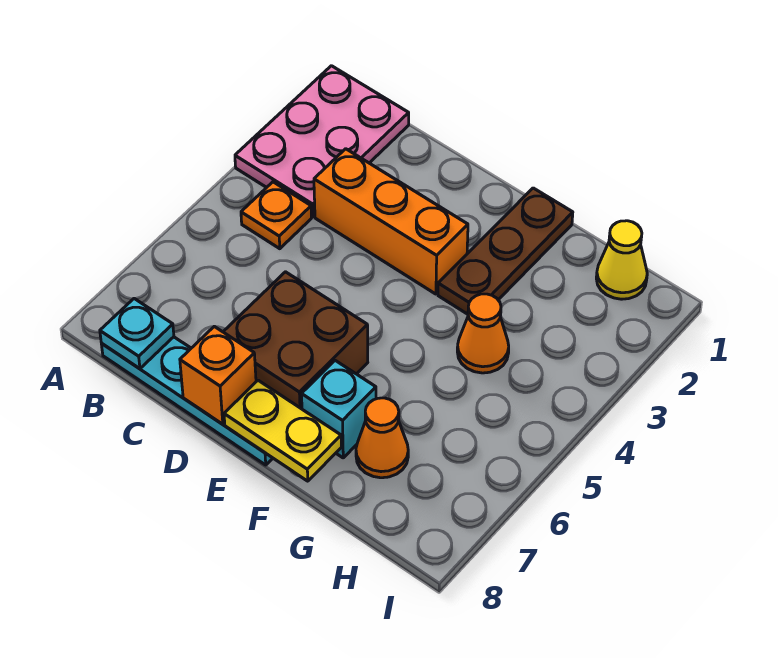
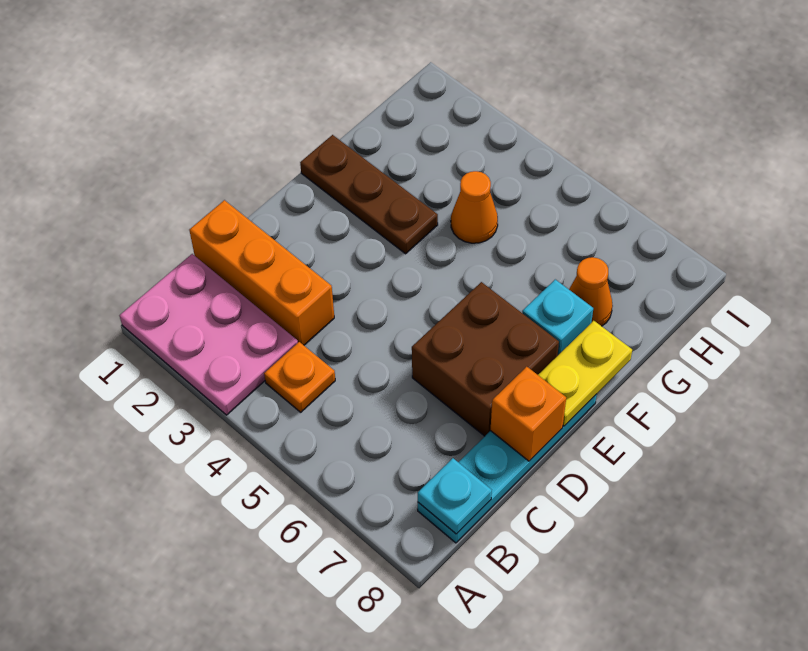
orange brick C3:E3 level 1 -> orange brick C1:C3 level 1
yellow cone H1 level 1 -> none

